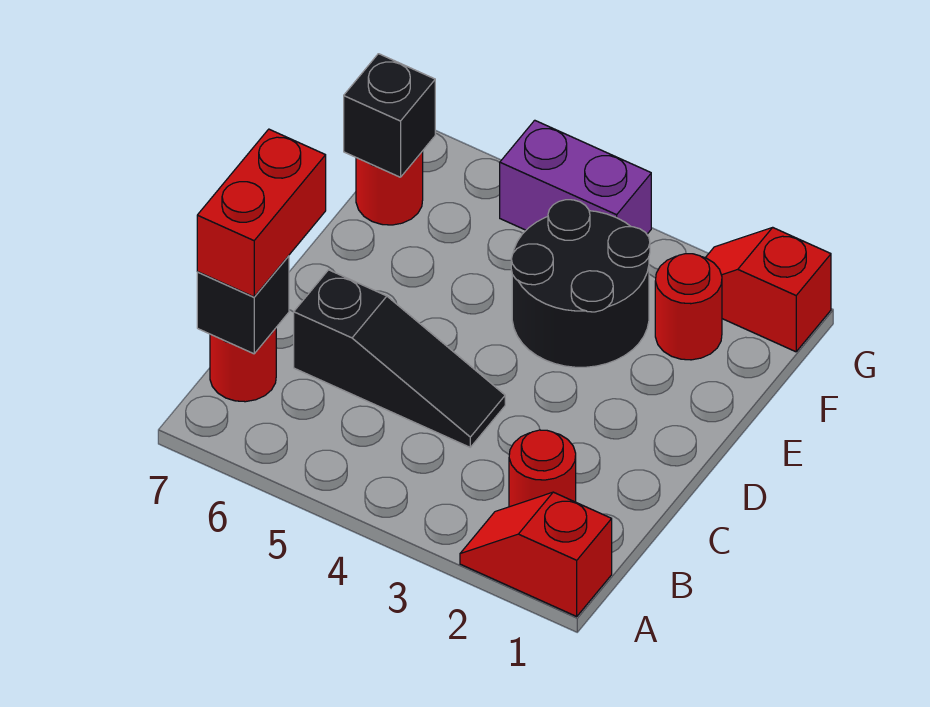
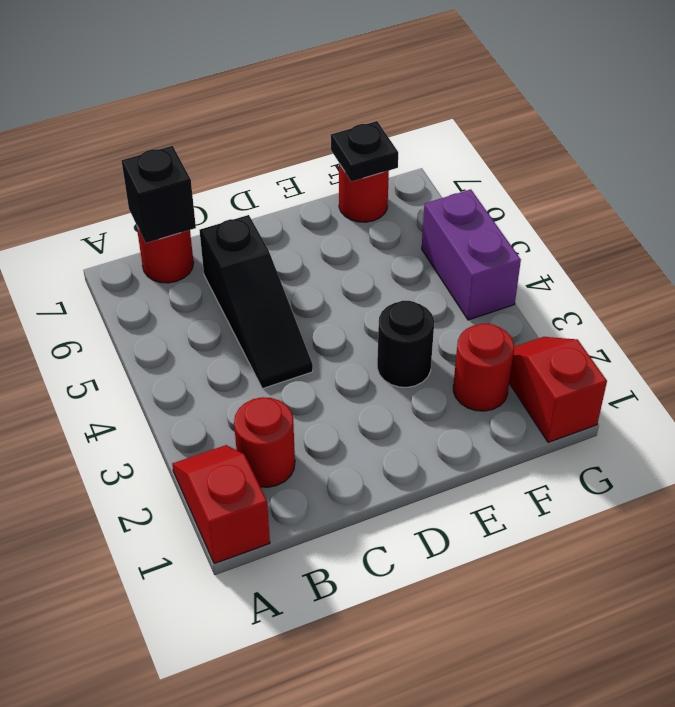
red brick B7:C7 level 3 -> none
black round brick E3:F4 level 1 -> black round brick E3 level 1
black brick F7 level 2 -> black plate F7 level 2

